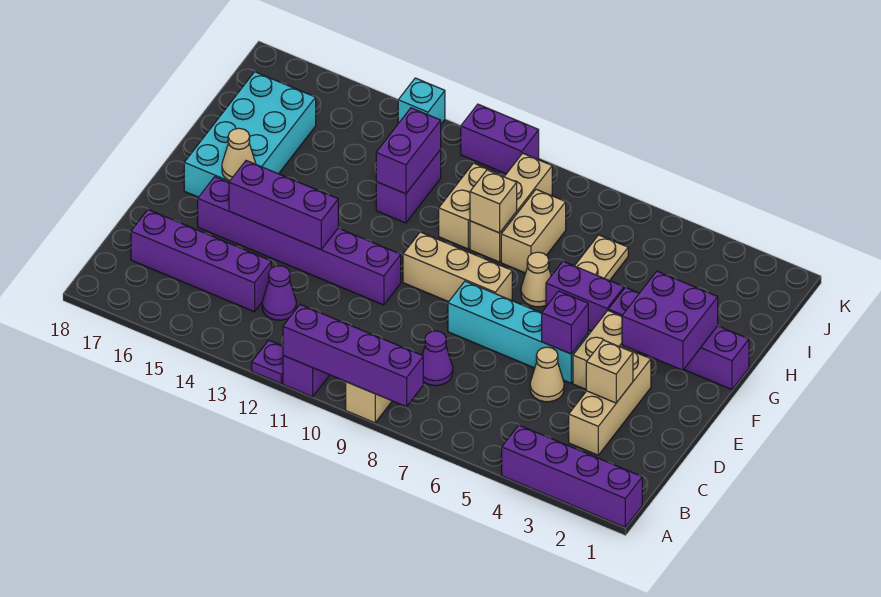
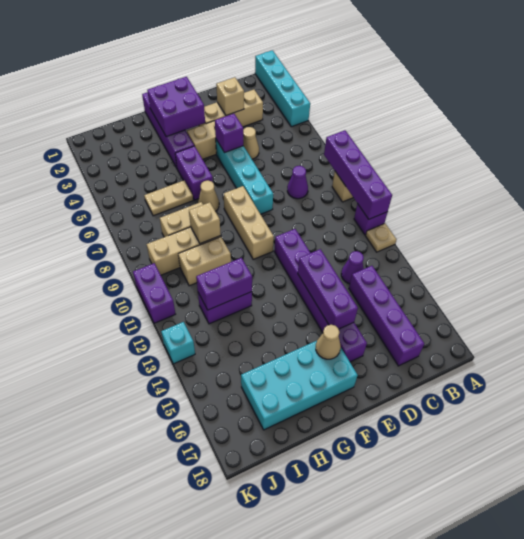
purple brick A1:A4 level 1 -> cyan brick A1:A4 level 1
purple plate A12 level 1 -> tan plate A12 level 1

